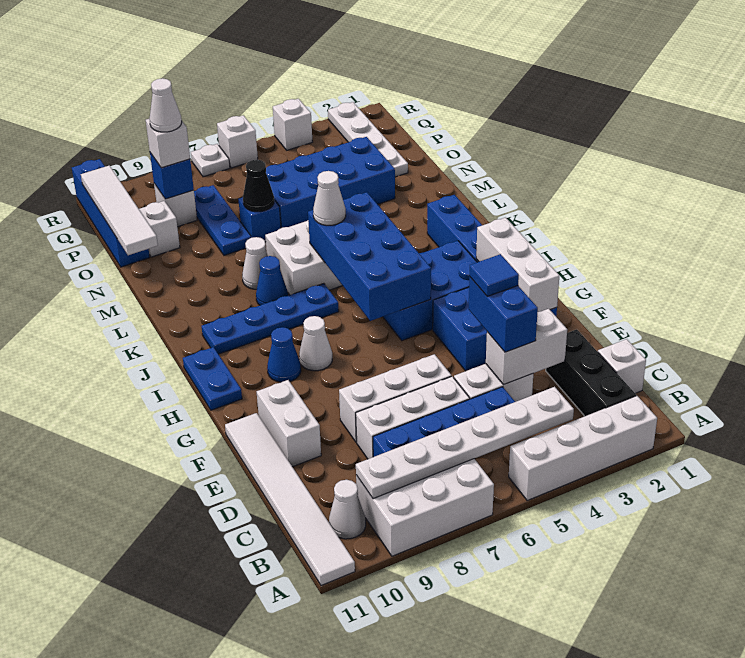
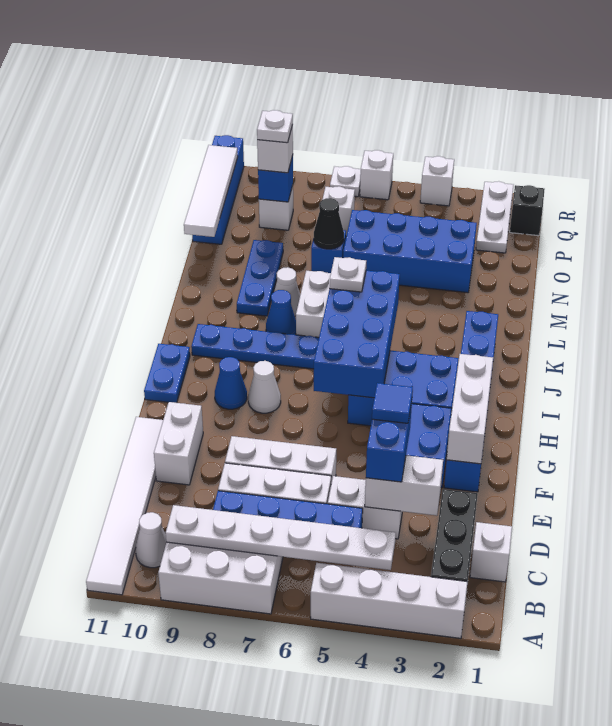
white cone K6 level 3 -> white plate K6 level 3
blue plate N8:P8 level 1 -> blue plate L9:N9 level 1
white plate O2:R2 level 1 -> white plate P2:R2 level 1
white brick O10 level 1 -> white brick P7 level 1
white cone P9 level 4 -> white plate P9 level 4
none -> black brick Q1 level 1

